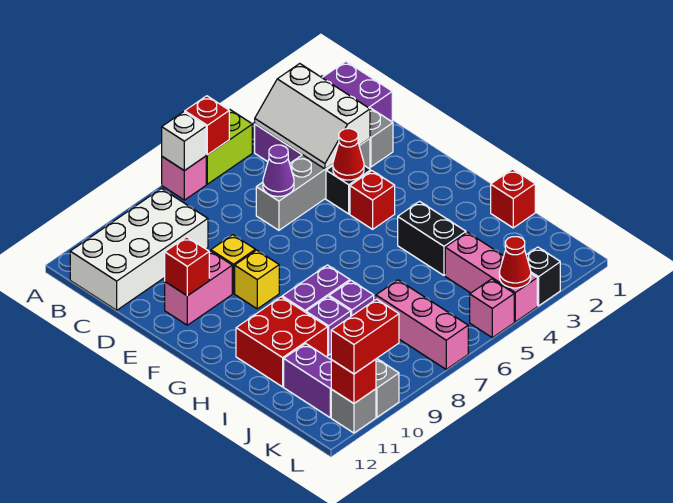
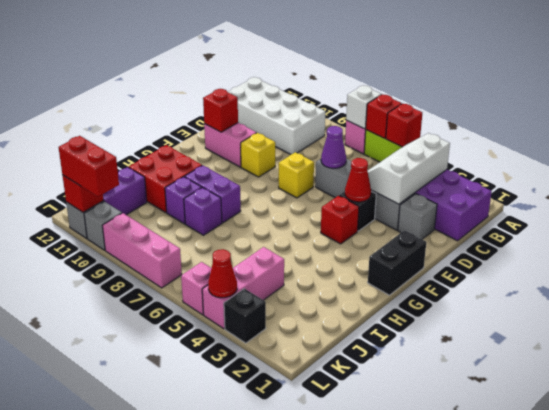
yellow brick F9 level 1 -> yellow brick E7 level 1
black brick H4:I4 level 1 -> black brick F1:G1 level 1
red brick I1 level 1 -> red brick A5 level 2
pink brick J7:L7 level 1 -> pink brick L7:L9 level 1

